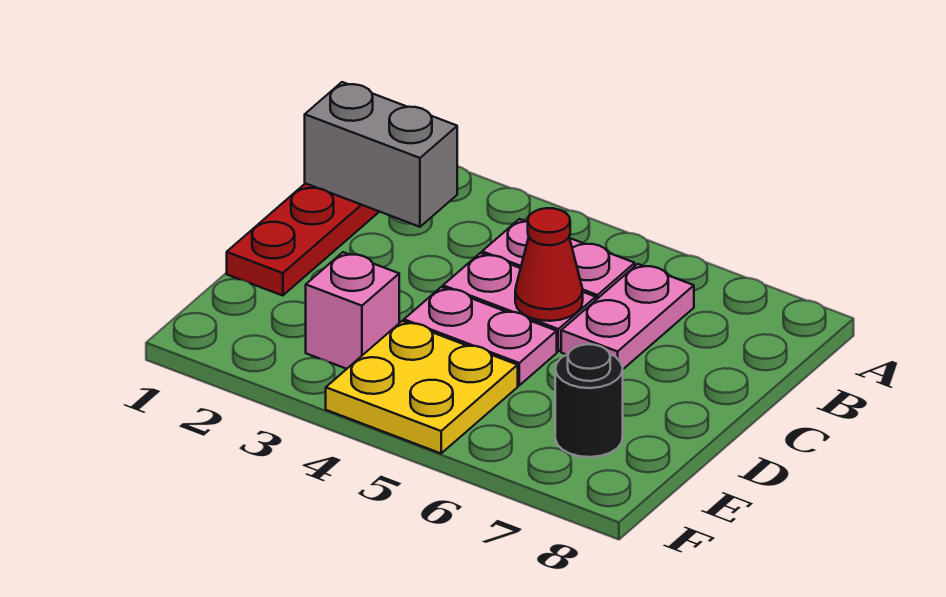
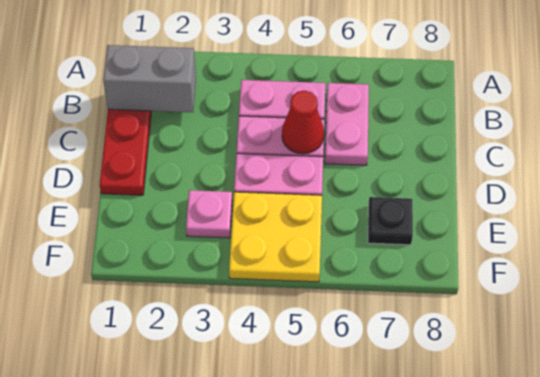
pink brick E3 level 1 -> pink plate E3 level 1
black round brick E7 level 1 -> black plate E7 level 1

